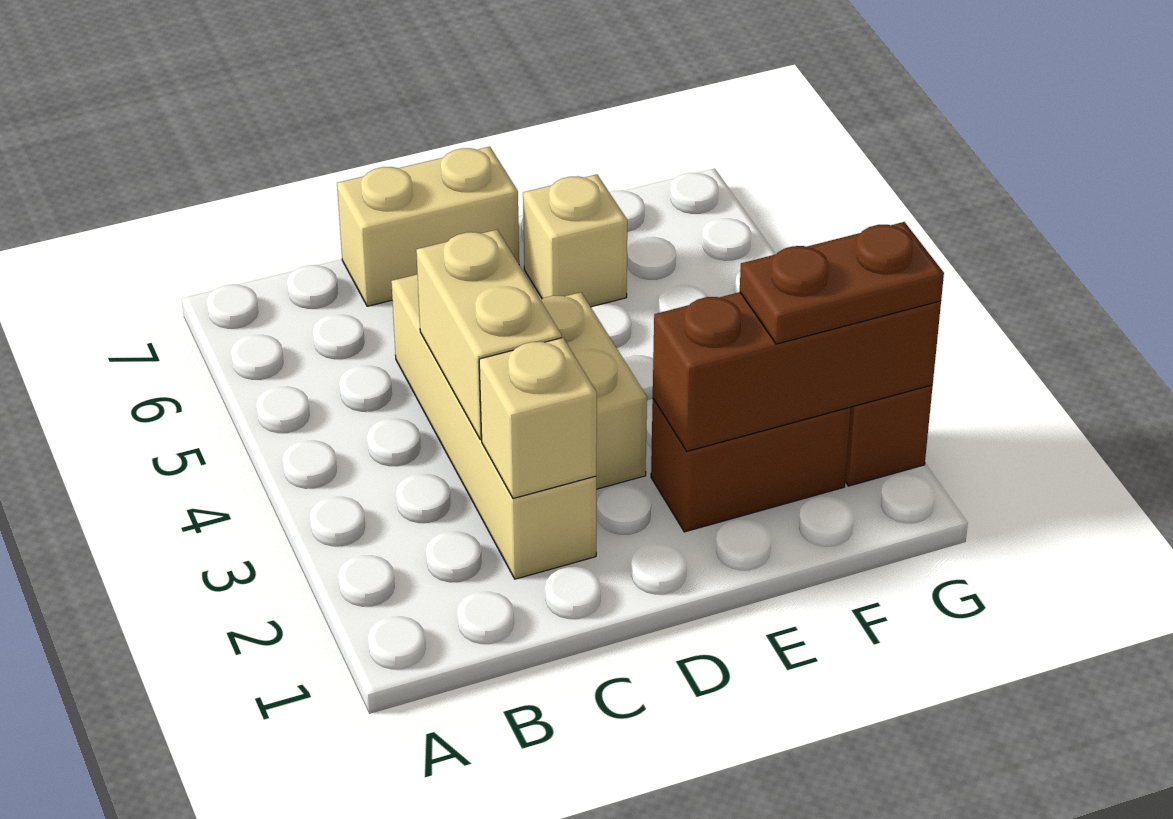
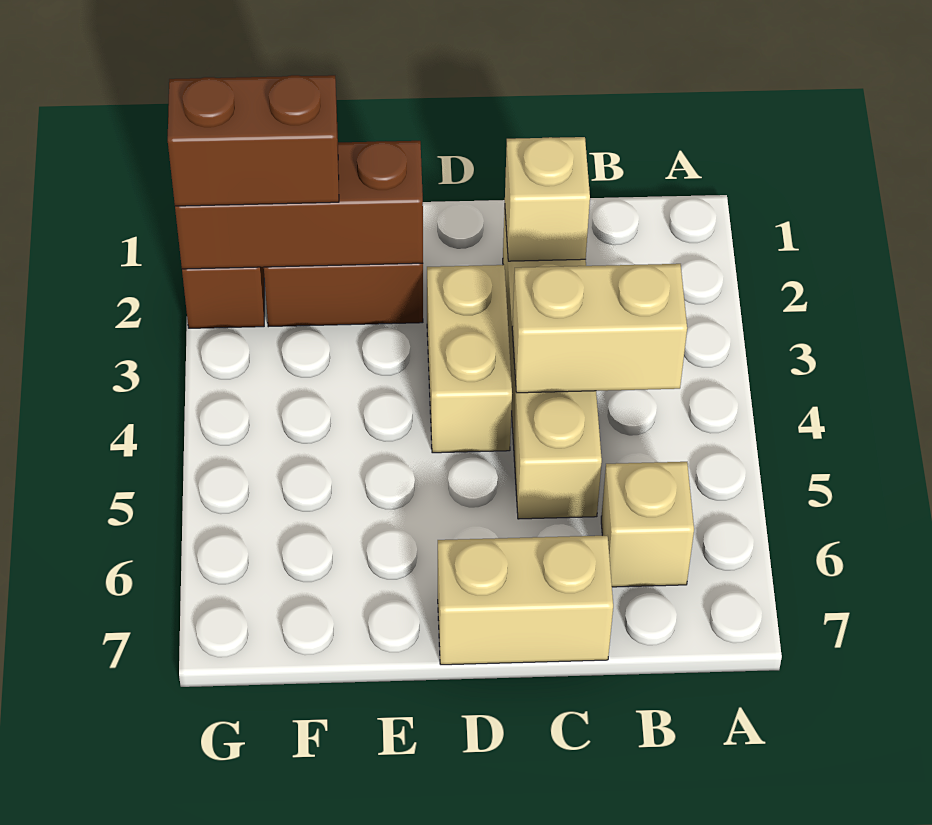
tan brick C3:C4 level 2 -> tan brick B4:C4 level 2
tan brick E6 level 1 -> tan brick B6 level 1
brown plate F2:G2 level 3 -> brown brick F2:G2 level 3

